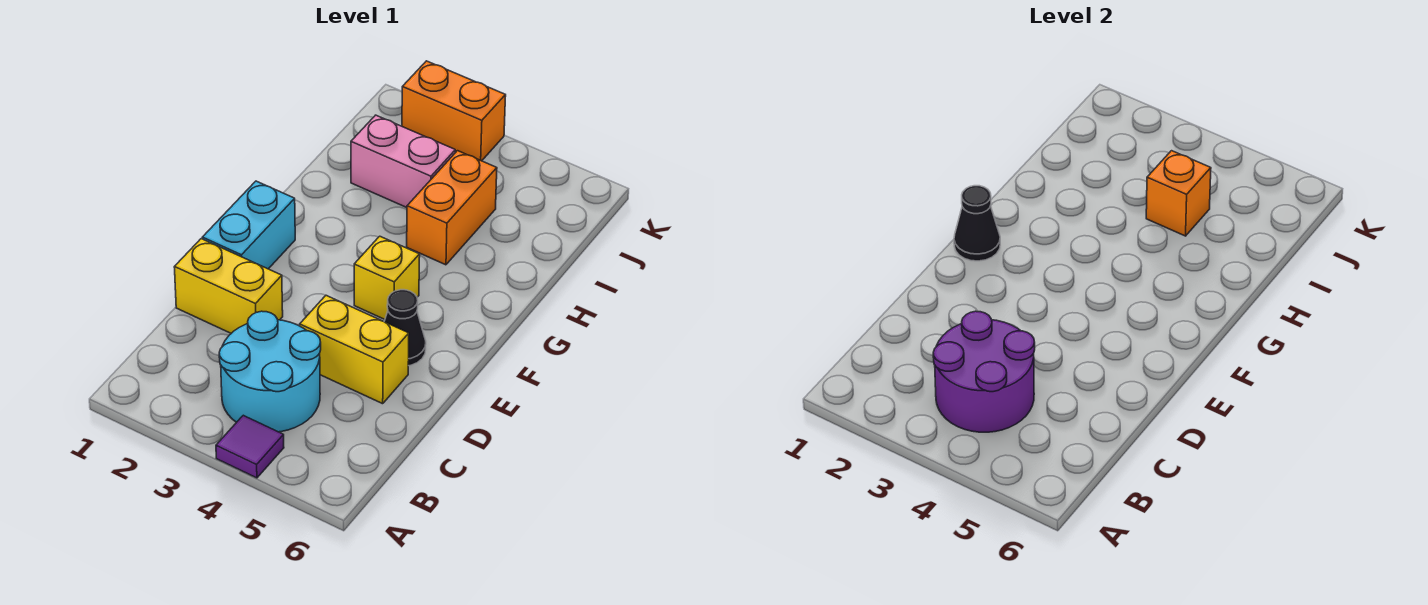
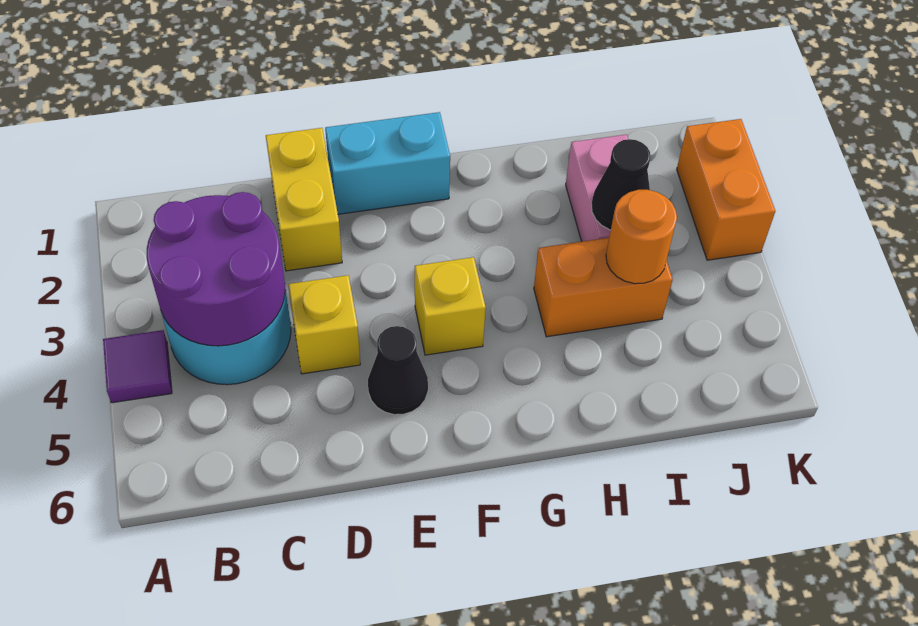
yellow brick D4:D5 level 1 -> yellow brick D4 level 1
black cone F1 level 2 -> black cone I3 level 2
orange brick I4 level 2 -> orange round brick I4 level 2

